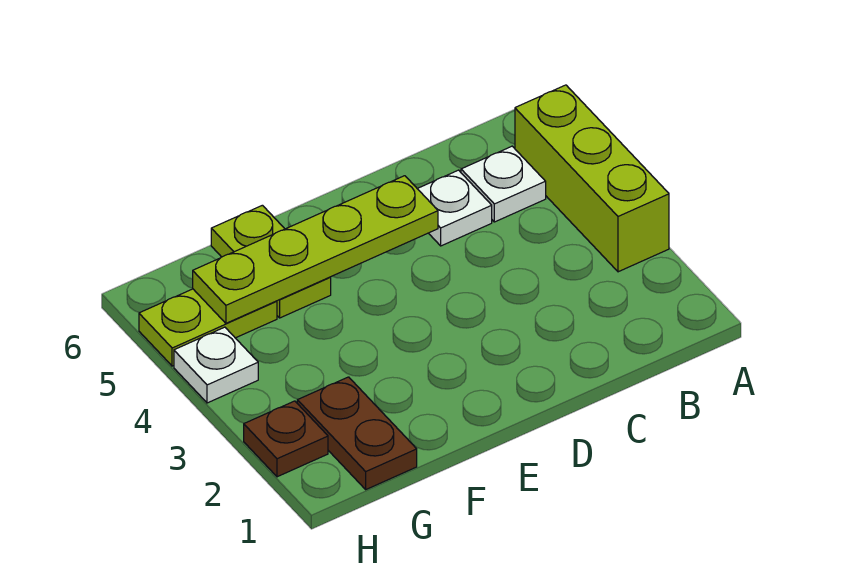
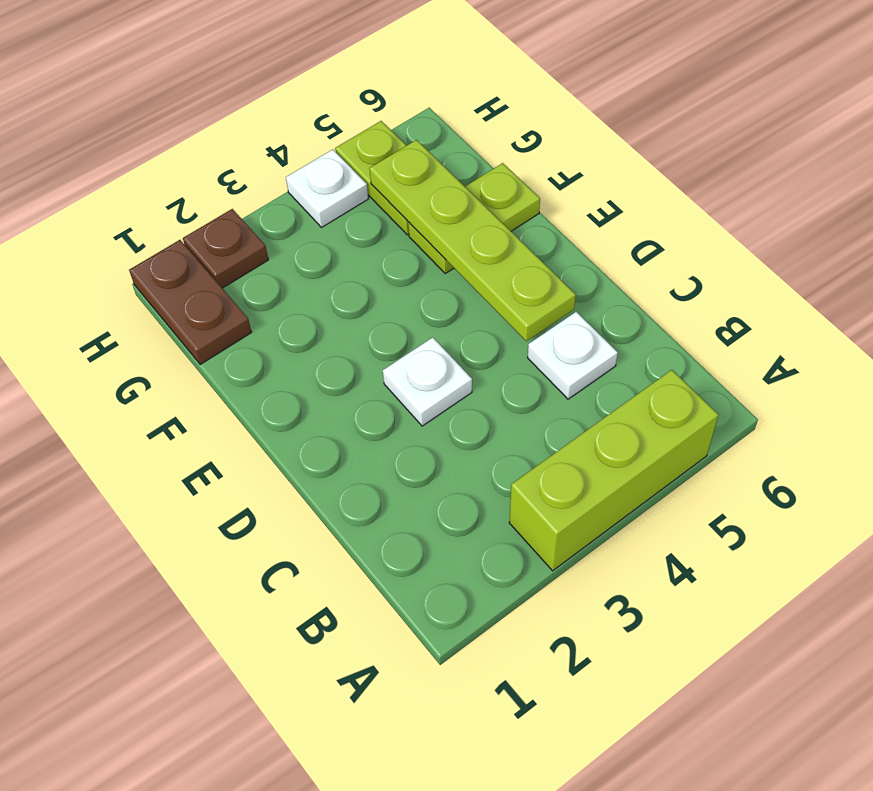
white plate B5 level 1 -> white plate D3 level 1
brown plate G1:G2 level 1 -> brown plate G1:H1 level 1

